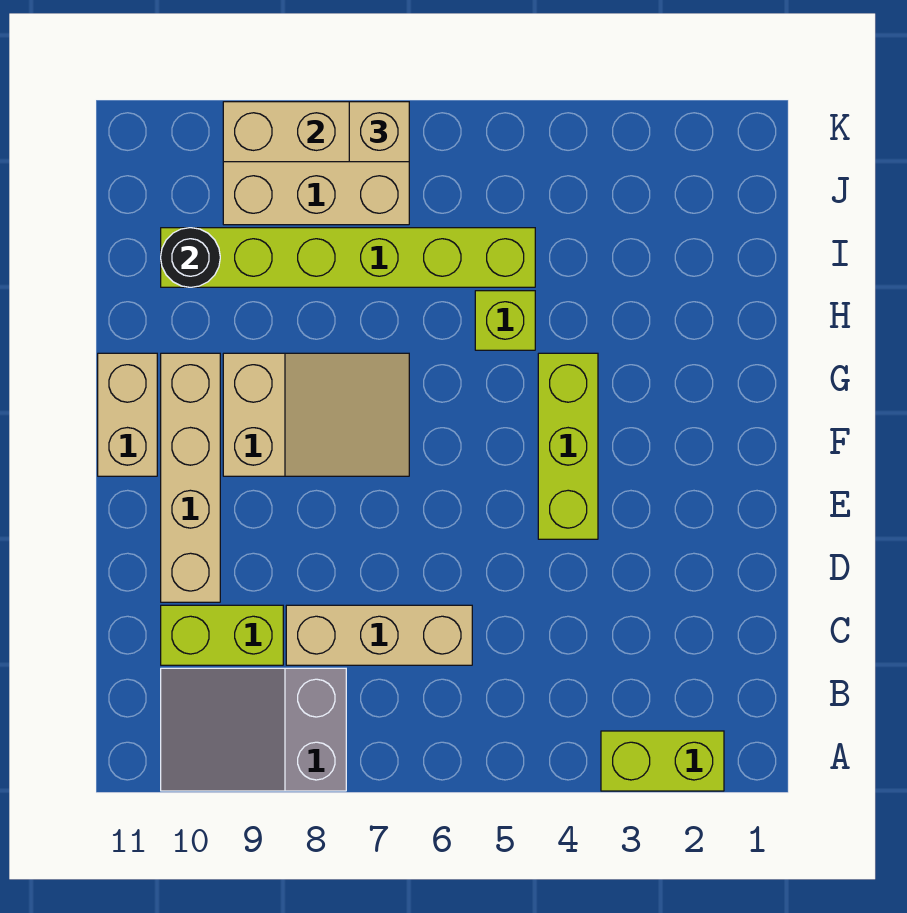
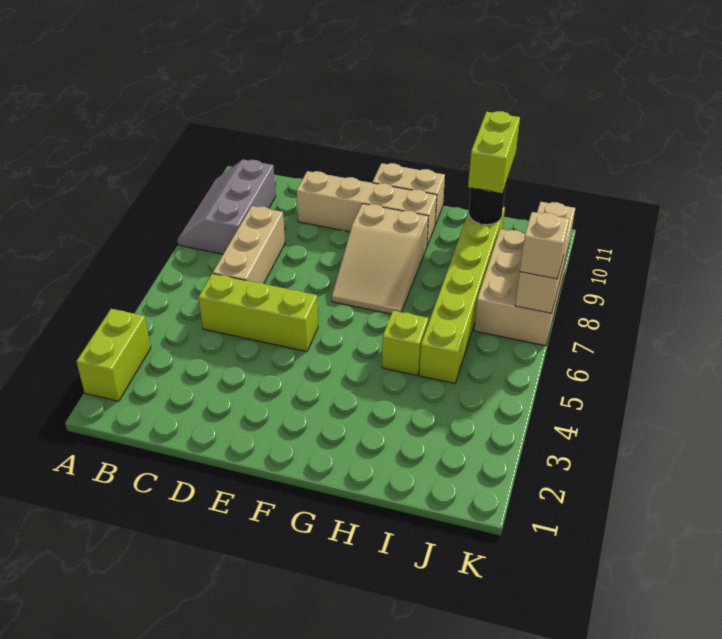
grey slope A8:B10 level 1 top 8 -> grey slope A8:B10 level 1 top B
lime brick C9:C10 level 1 -> lime brick I10:I11 level 3
lime brick E4:G4 level 1 -> lime brick C5:E5 level 1

